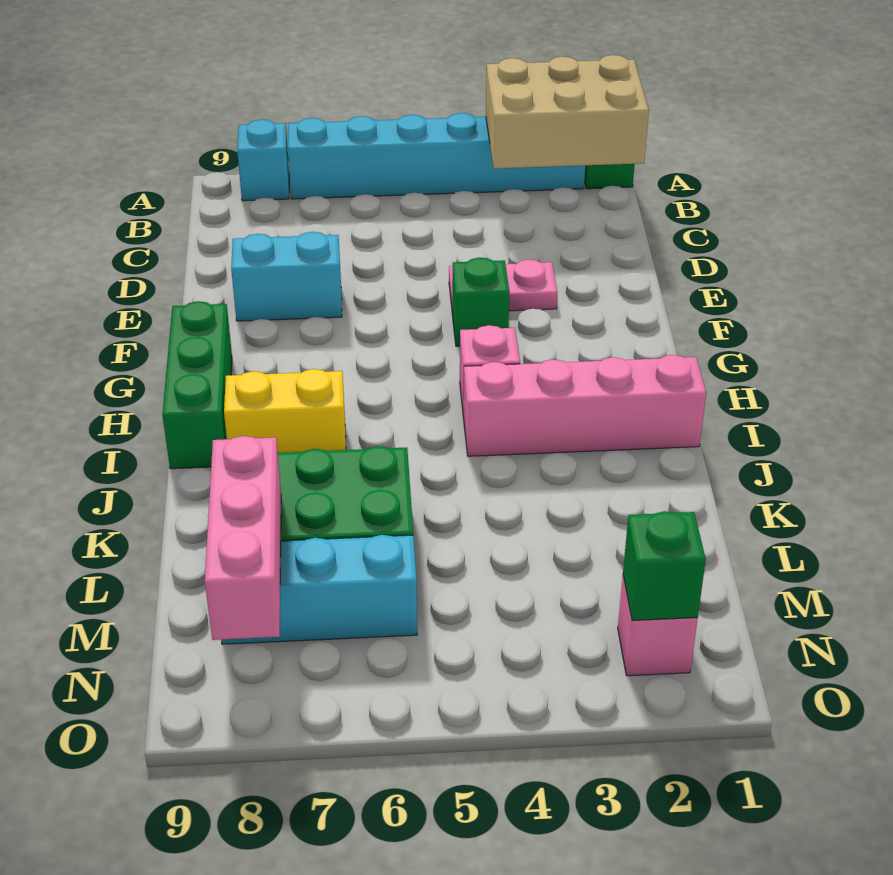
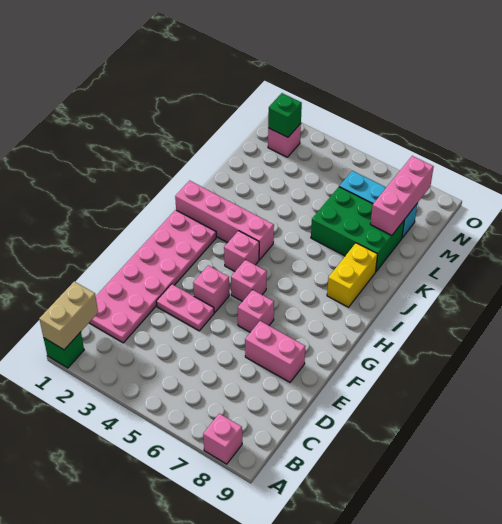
tan brick A1:B3 level 2 -> tan brick A1:B1 level 2
cyan brick A2:A7 level 1 -> none
cyan brick A8 level 1 -> pink brick A8 level 1
none -> pink plate C1:H2 level 1
cyan brick E7:E8 level 1 -> pink brick E7:E8 level 1
green brick F4 level 1 -> pink brick F4 level 1
none -> pink brick F6 level 1
none -> pink brick G5 level 1
green brick G9:I9 level 1 -> none
yellow brick I7:I8 level 1 -> yellow brick I8:J8 level 1

